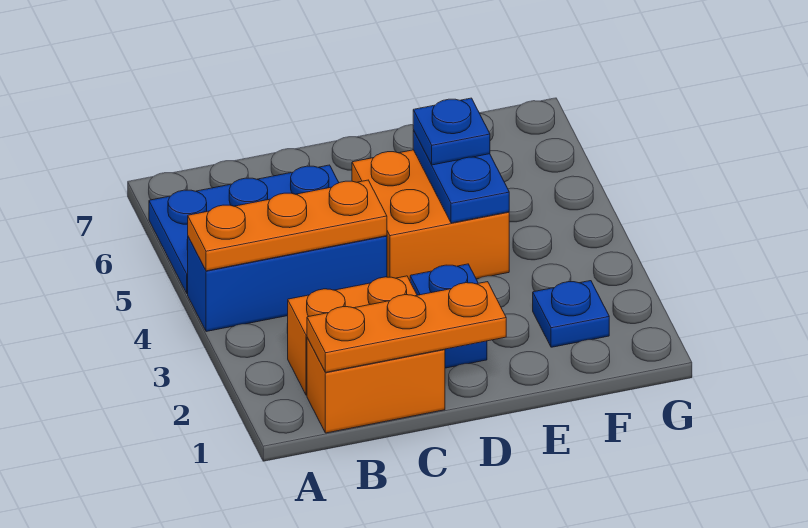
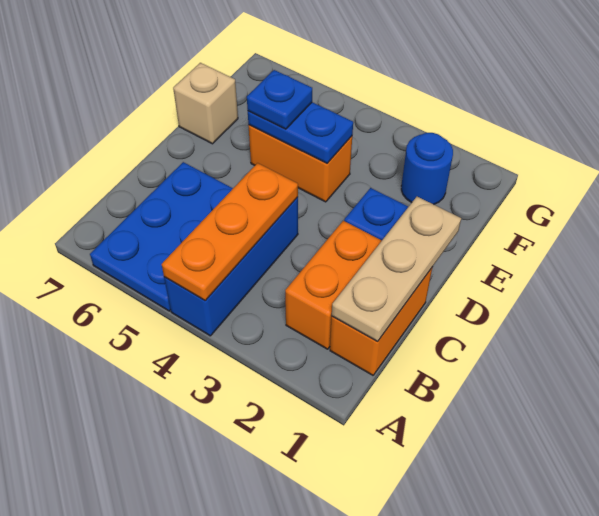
orange plate B1:D1 level 2 -> tan plate B1:D1 level 2
orange brick D4:E5 level 1 -> orange brick E4:E5 level 1
none -> tan brick E7 level 1
blue plate F2 level 1 -> blue round brick F2 level 1

